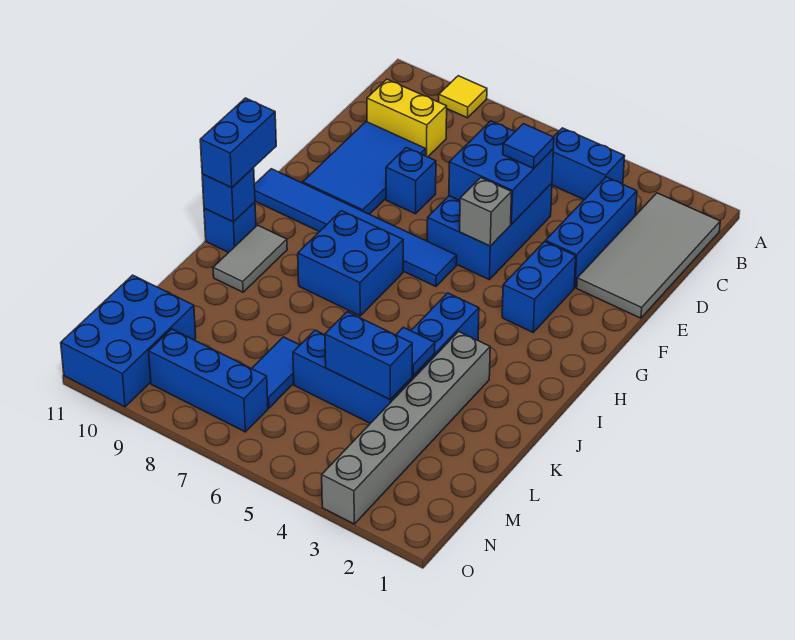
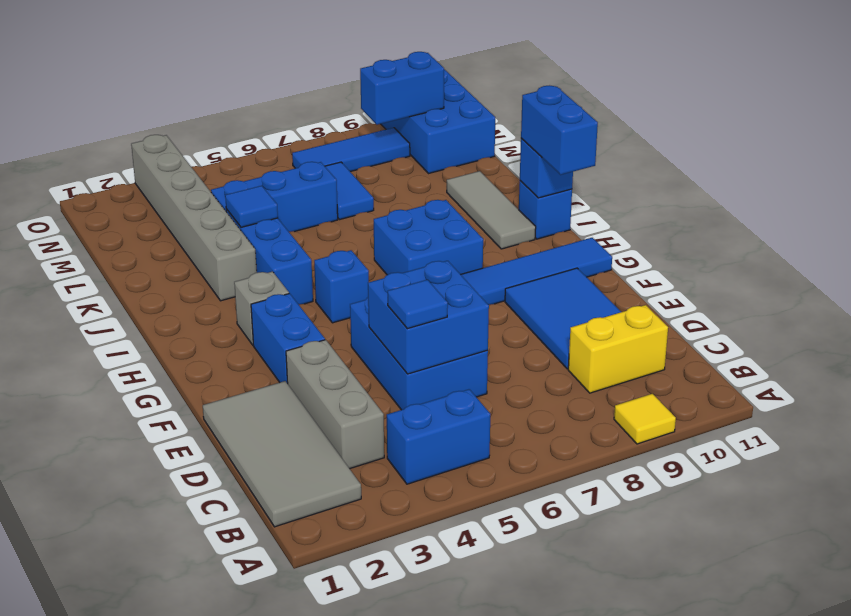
blue brick C3:E3 level 1 -> grey brick C3:E3 level 1
blue brick E8 level 1 -> blue brick H5 level 1
grey brick F5 level 2 -> grey brick H3 level 1
grey tile I10:J10 level 1 -> grey tile I10:K10 level 1
blue brick L4:L5 level 2 -> blue brick N9:N10 level 2
blue brick N7:N9 level 1 -> blue tile N7:N9 level 1

